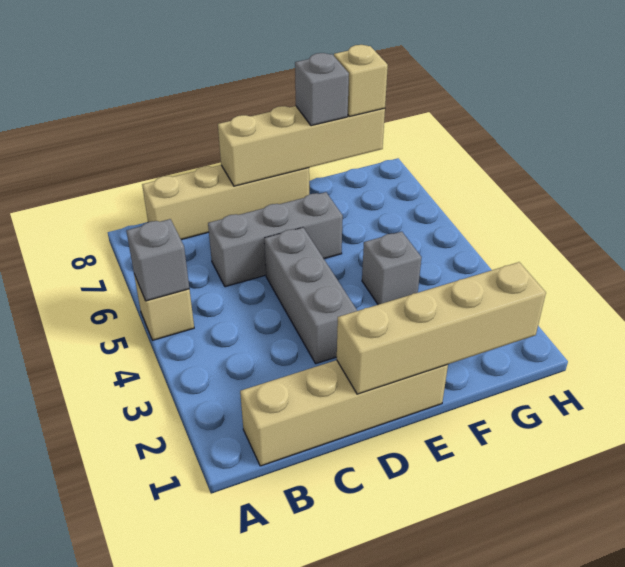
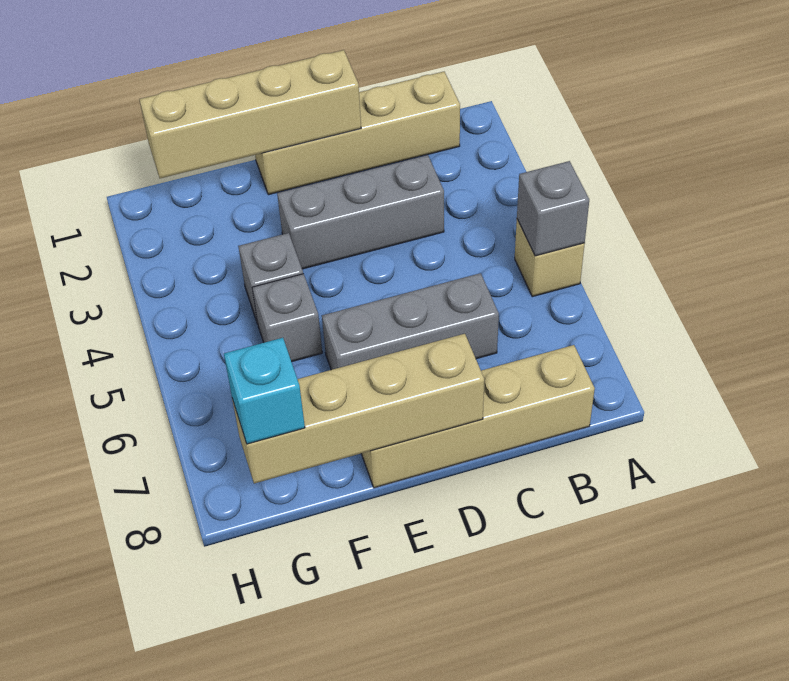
grey brick D3:D5 level 1 -> grey brick C3:E3 level 1
grey brick F8 level 3 -> grey brick F5 level 1
tan brick G8 level 3 -> cyan brick G8 level 3

